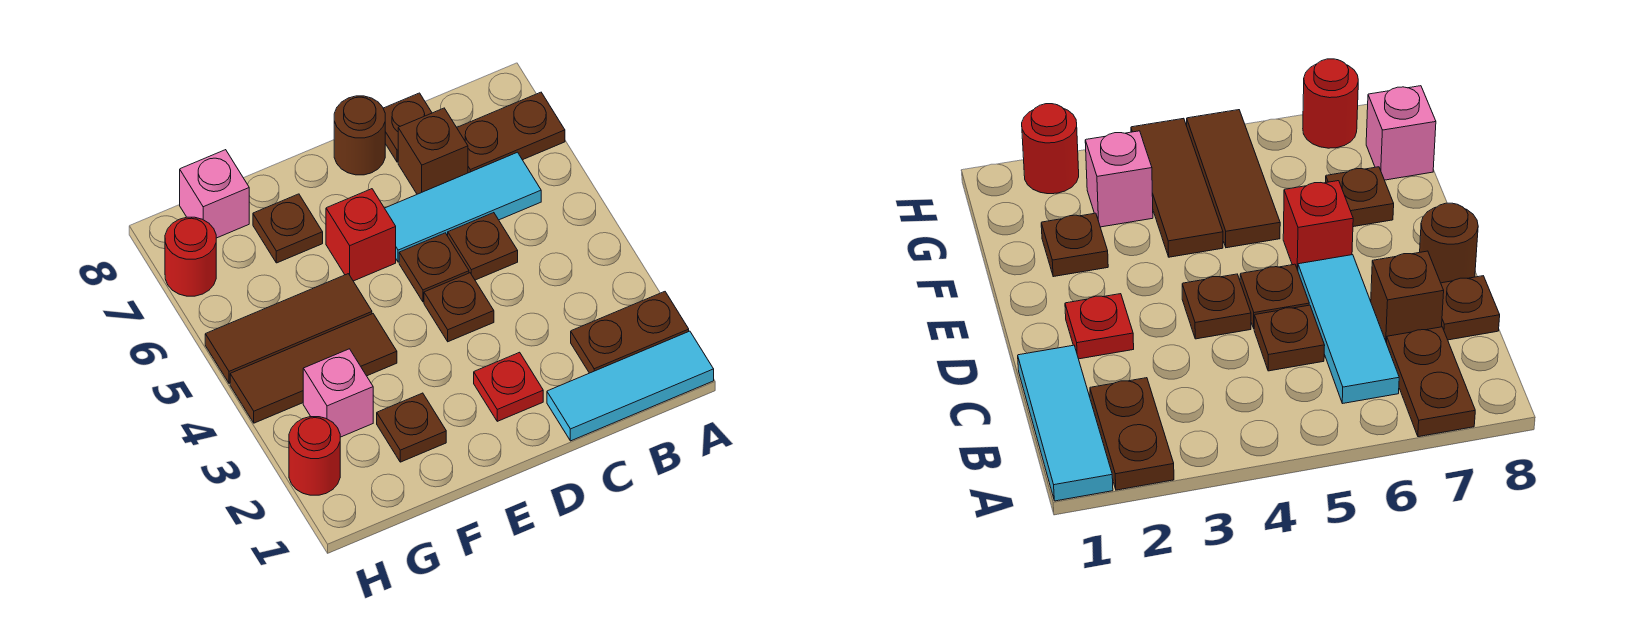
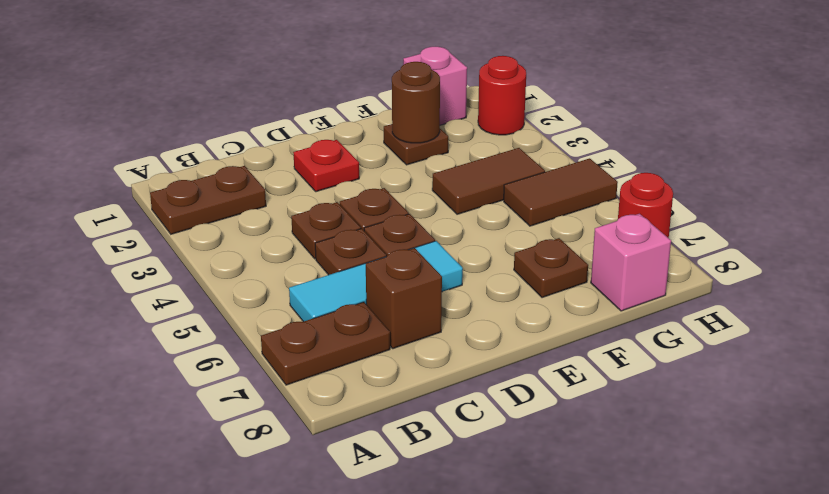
cyan tile A1:C1 level 1 -> none
brown plate C8 level 1 -> brown plate C4 level 1
brown round brick D8 level 1 -> brown round brick F2 level 2
red brick E6 level 1 -> none
brown tile F4:H4 level 1 -> brown tile F4:G4 level 1
brown tile F5:H5 level 1 -> brown tile G5:H5 level 1
pink brick G3 level 1 -> pink brick G1 level 1

